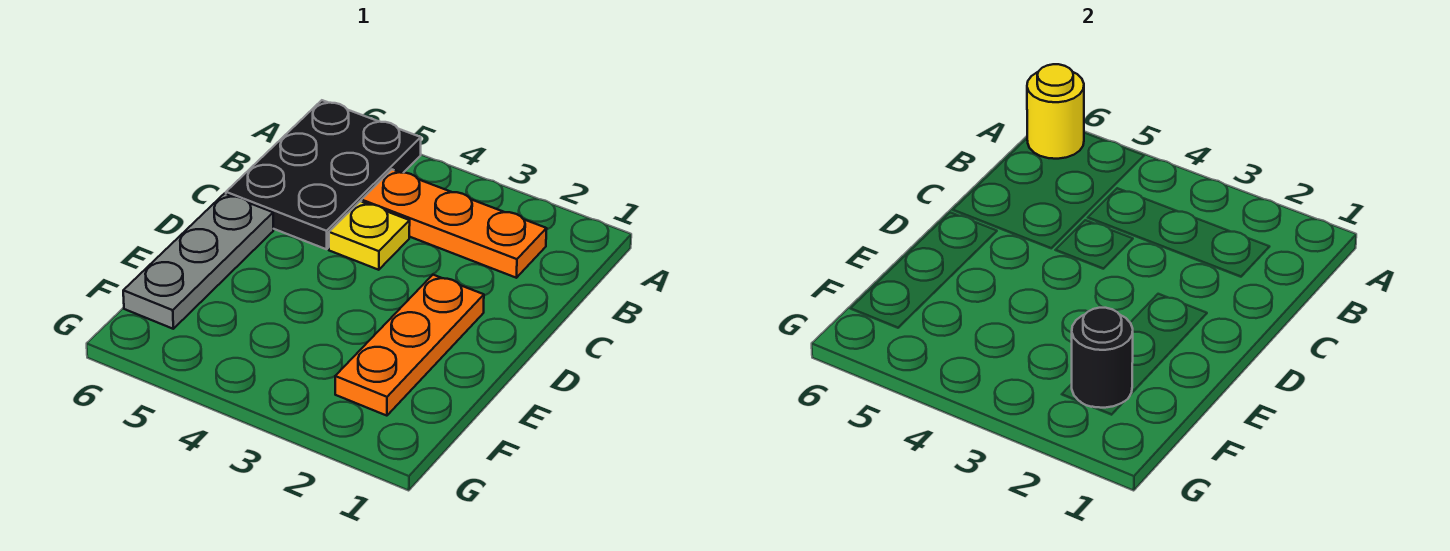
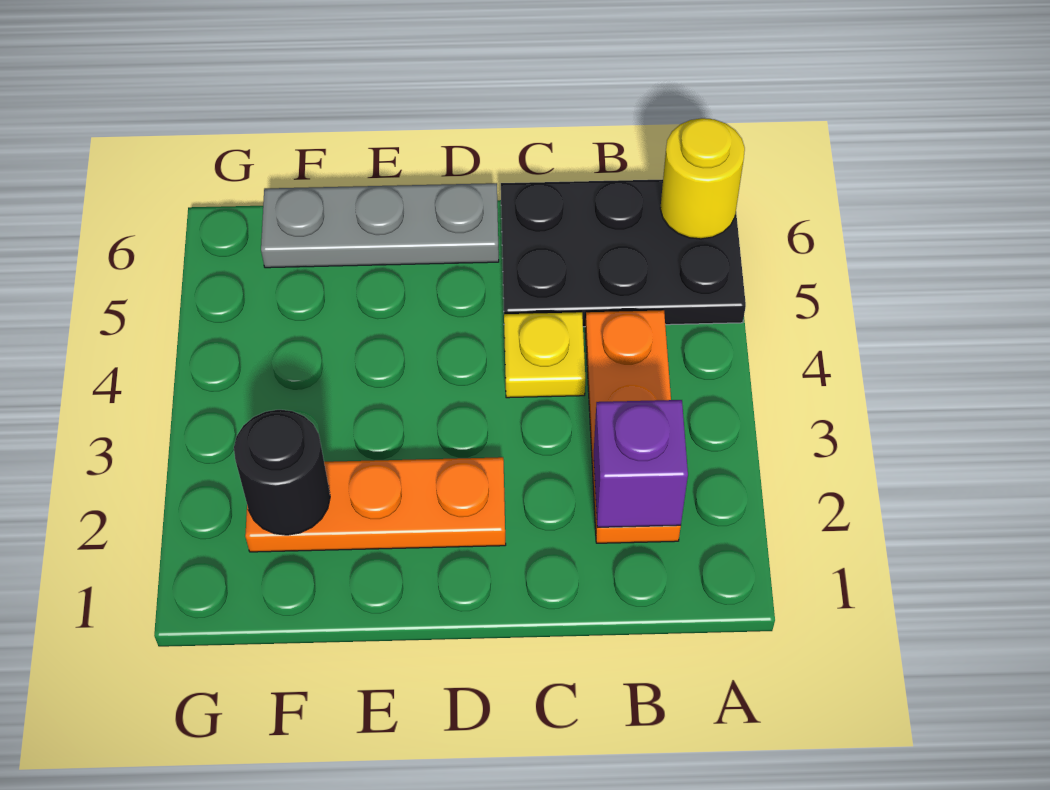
none -> purple brick B2 level 2

